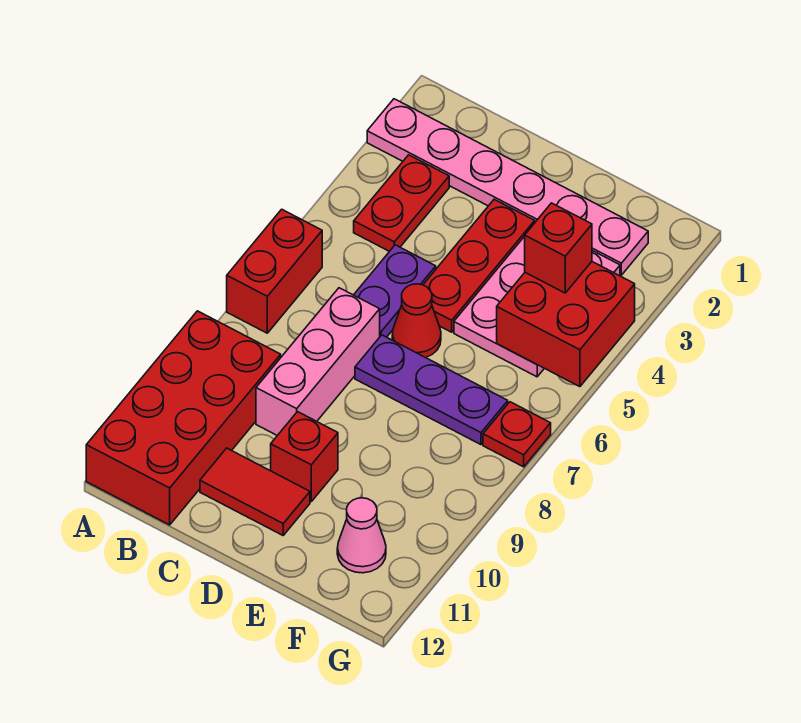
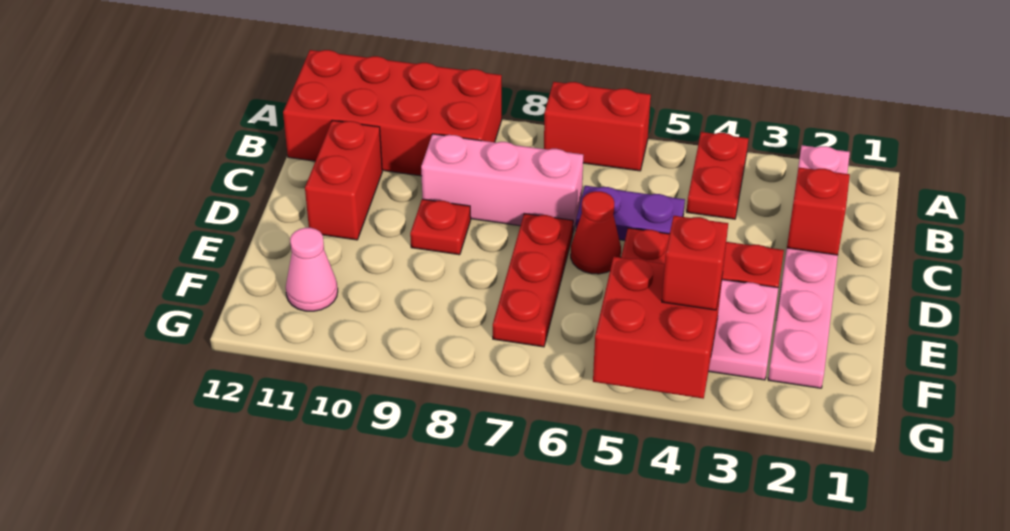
red plate B3:B4 level 1 -> red plate A4:B4 level 1
red tile C11:D11 level 1 -> red brick C11:D11 level 1
purple plate D7:F7 level 1 -> red plate D7:F7 level 1
red brick D10 level 1 -> red brick C2 level 2
red plate G7 level 1 -> red plate D9 level 1

